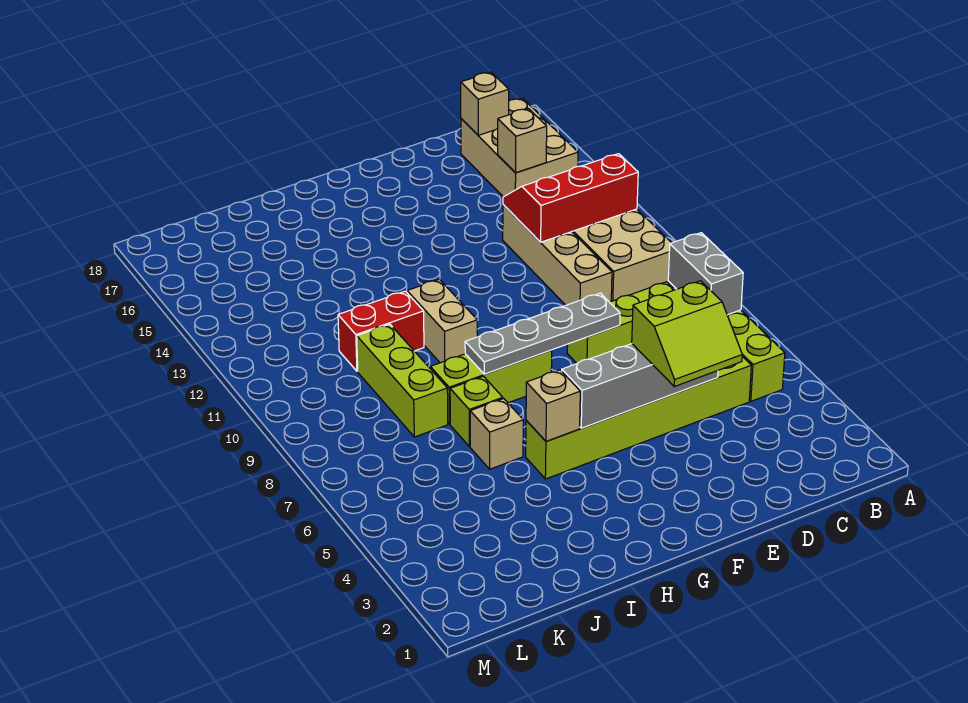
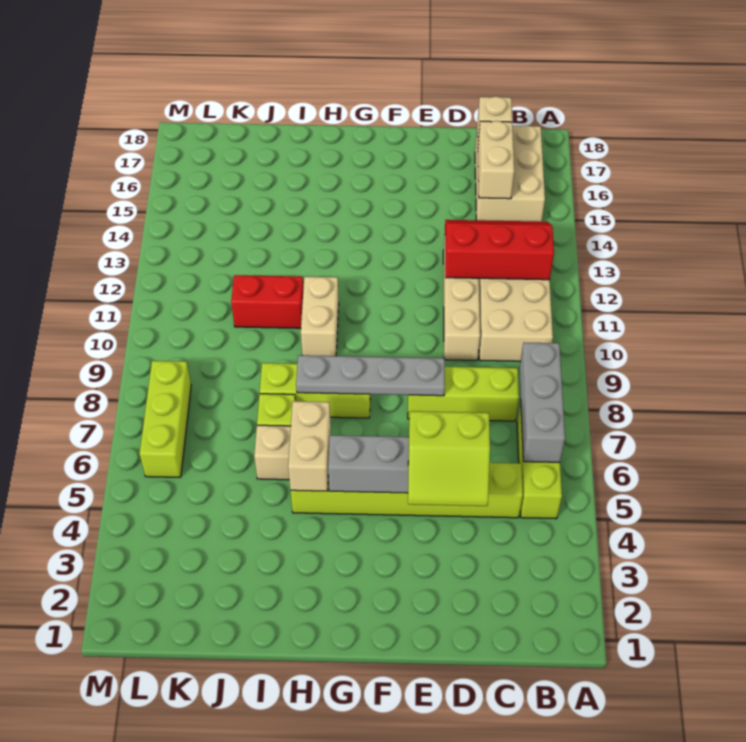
grey brick B7:B8 level 2 -> grey brick B6:B8 level 2
tan brick C15 level 2 -> tan brick C15:C16 level 2
tan brick H5 level 2 -> tan brick H5:H6 level 2
lime brick J8:J10 level 1 -> lime brick L6:L8 level 1

